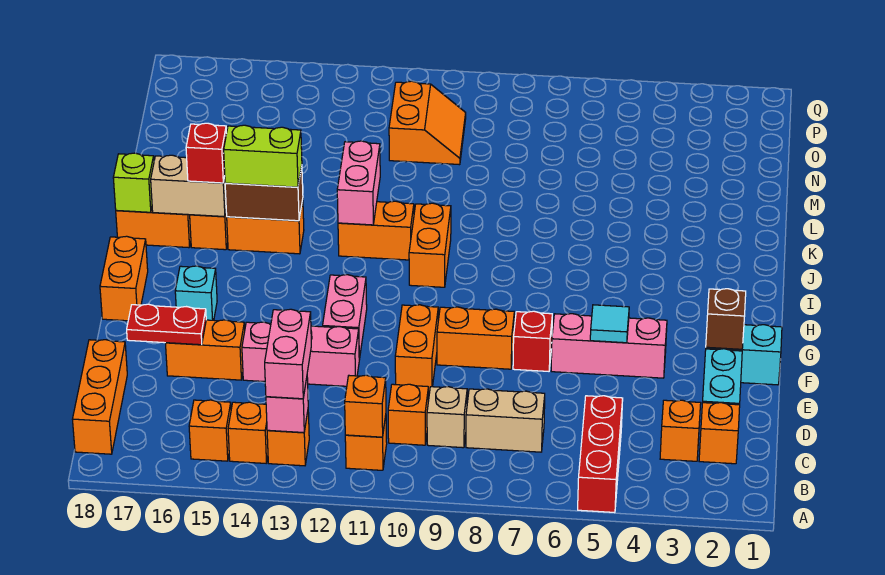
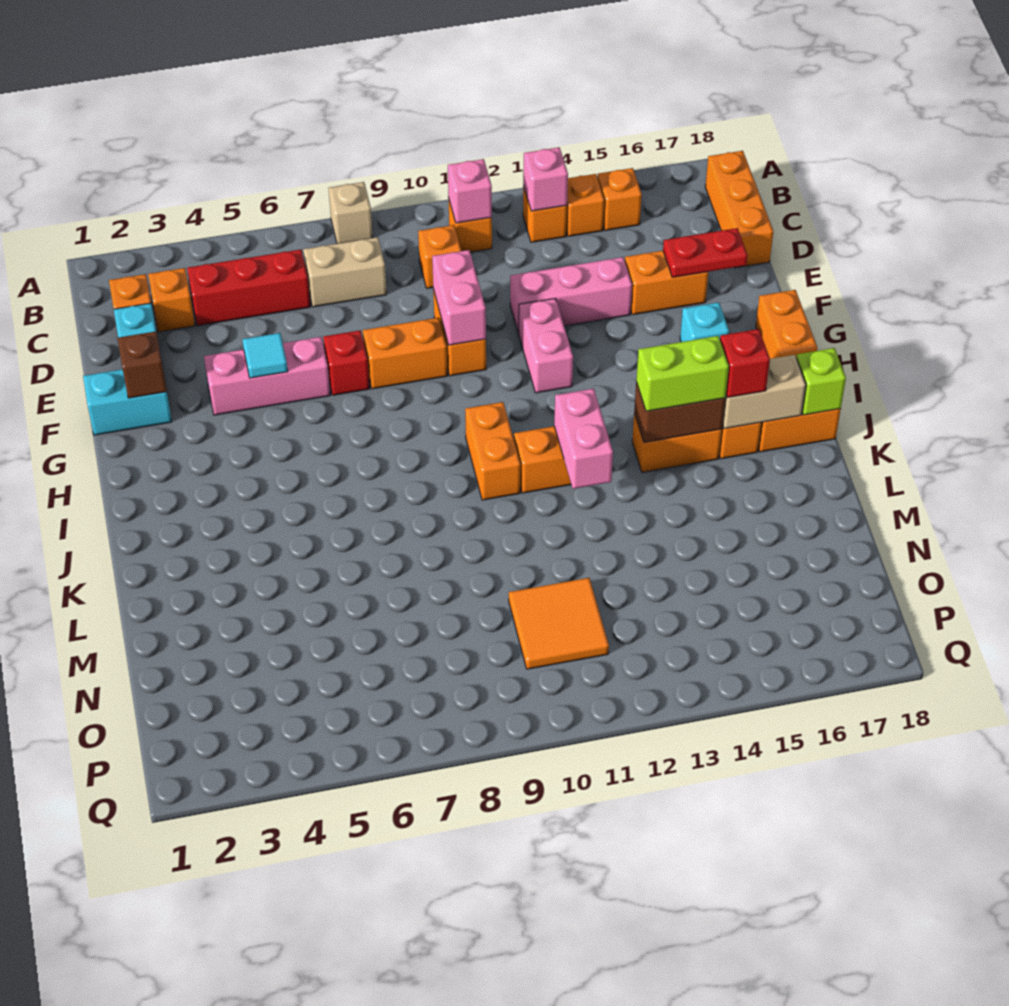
red brick A5:C5 level 1 -> red brick C4:C6 level 1
orange brick B11 level 2 -> pink brick B11 level 2
pink brick B13:C13 level 3 -> pink brick E10:F10 level 2
tan brick C9 level 1 -> tan brick A8 level 1
orange slope N10:O11 level 1 top 11 -> orange tile N10:O11 level 1

